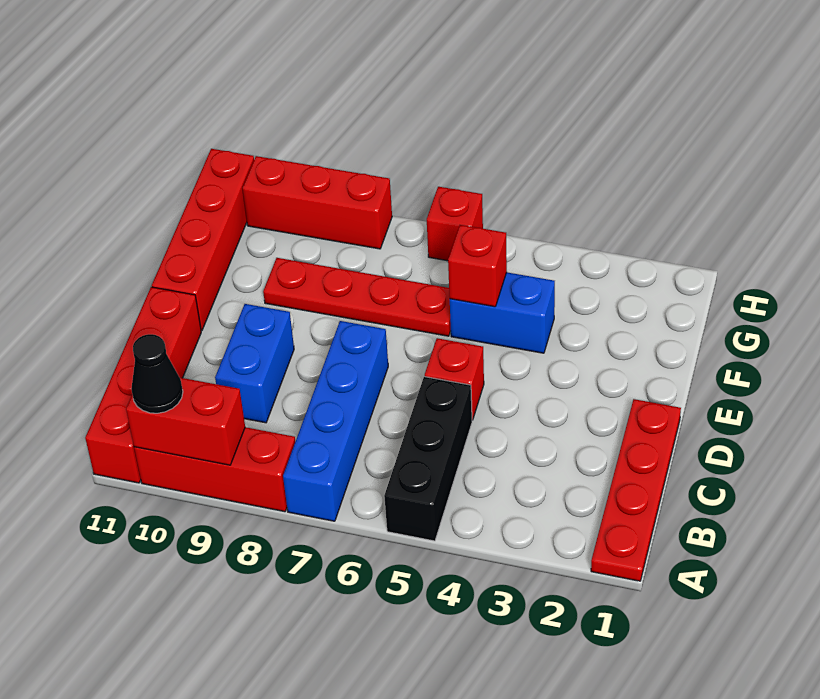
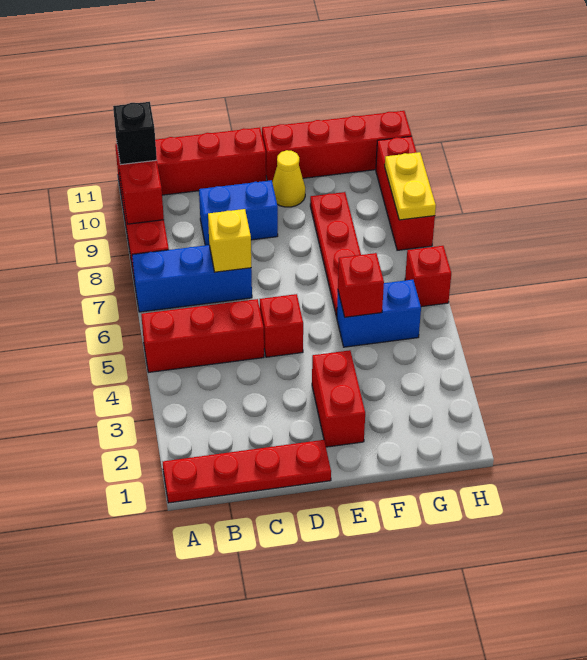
black brick A5:C5 level 1 -> red brick A5:C5 level 1
blue brick A7:D7 level 1 -> blue brick A7:C7 level 1
black cone A10 level 3 -> black brick A10 level 3
none -> yellow brick C7 level 2
none -> red brick E2:E3 level 1
none -> yellow cone E10 level 1
blue brick F4:F5 level 1 -> blue brick F5:G5 level 1
none -> yellow plate H8:H9 level 2

